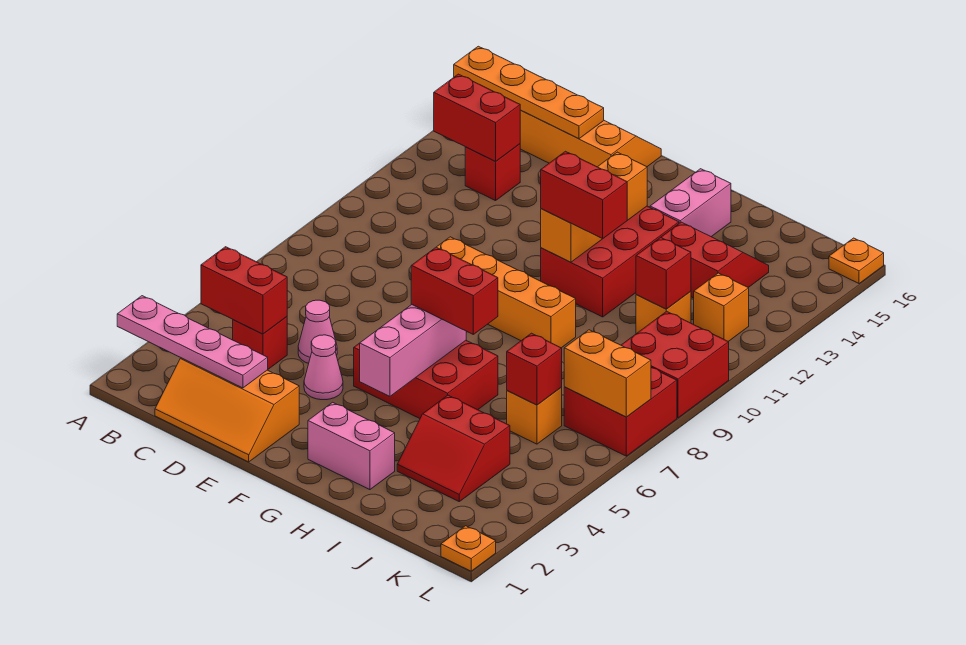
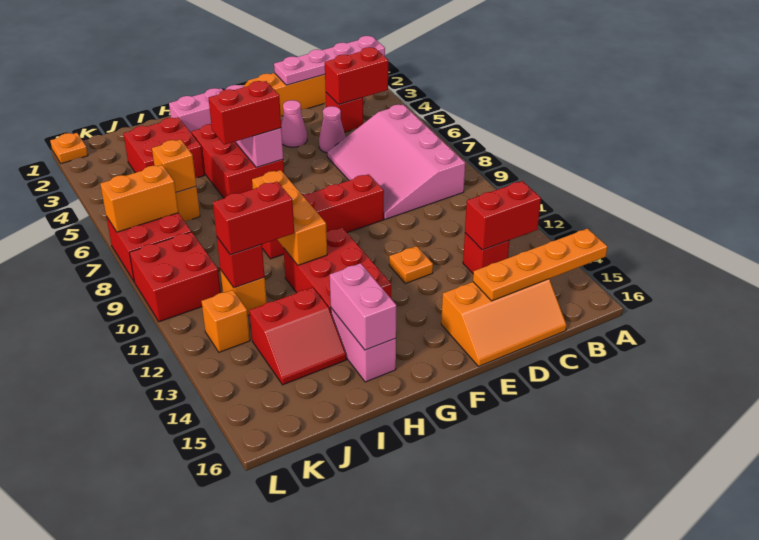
none -> pink slope B6:D9 level 1 top B
orange brick E9:H9 level 1 -> red brick E9:H9 level 1
red brick F5:H6 level 1 -> red brick G4:H6 level 1
orange brick G11:G13 level 2 -> orange brick H9:H11 level 2
red brick G11:H11 level 3 -> red brick I11:J11 level 3
none -> pink brick H14:H15 level 2
red slope I3:J4 level 1 top 4 -> red brick I3:J4 level 1
red brick J6 level 2 -> orange brick J6 level 2
orange plate L16 level 1 -> orange plate E12 level 1

